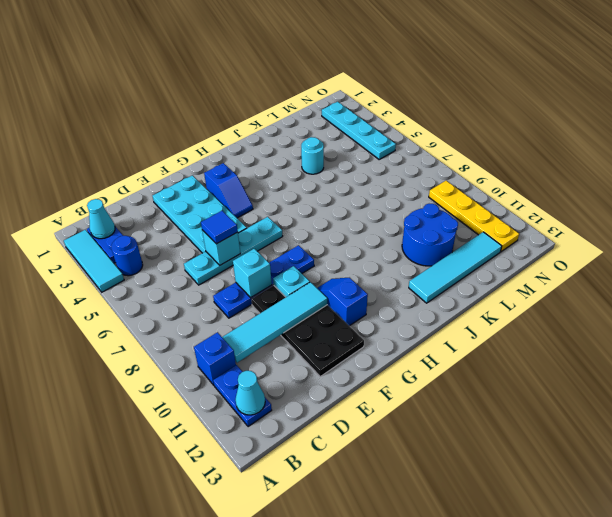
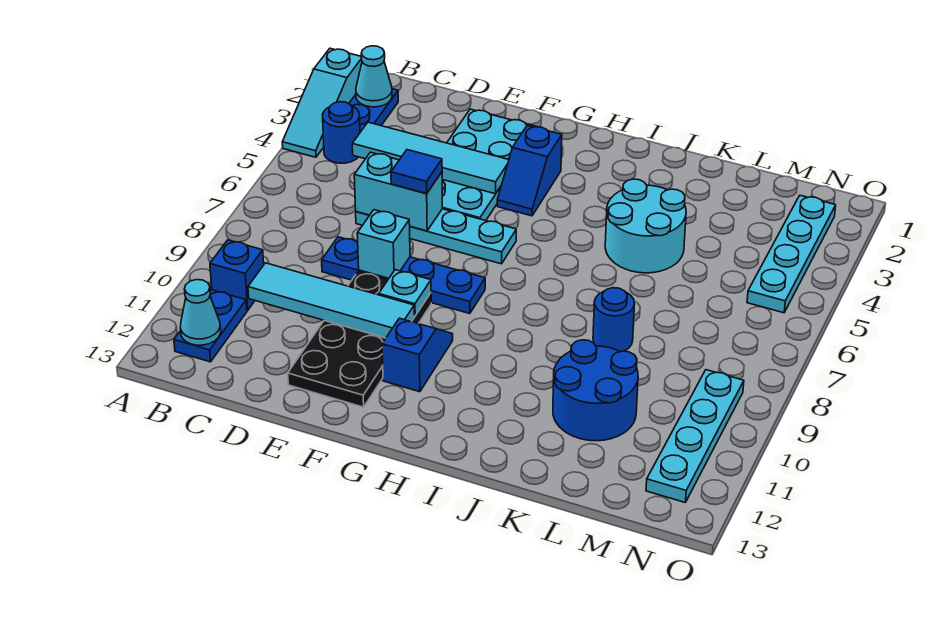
cyan tile A2:A4 level 1 -> cyan slope A2:A4 level 1 top 2
cyan brick E6 level 2 -> cyan brick D6:E6 level 2
cyan tile J12:M12 level 1 -> cyan tile C4:F4 level 2
cyan round brick K4 level 1 -> cyan round brick J4:K5 level 1
none -> blue round brick K8 level 1
yellow plate N9:N12 level 1 -> cyan plate N9:N12 level 1

